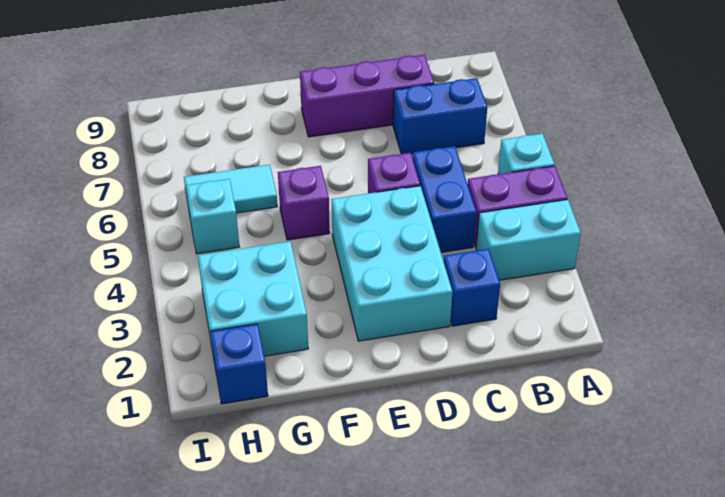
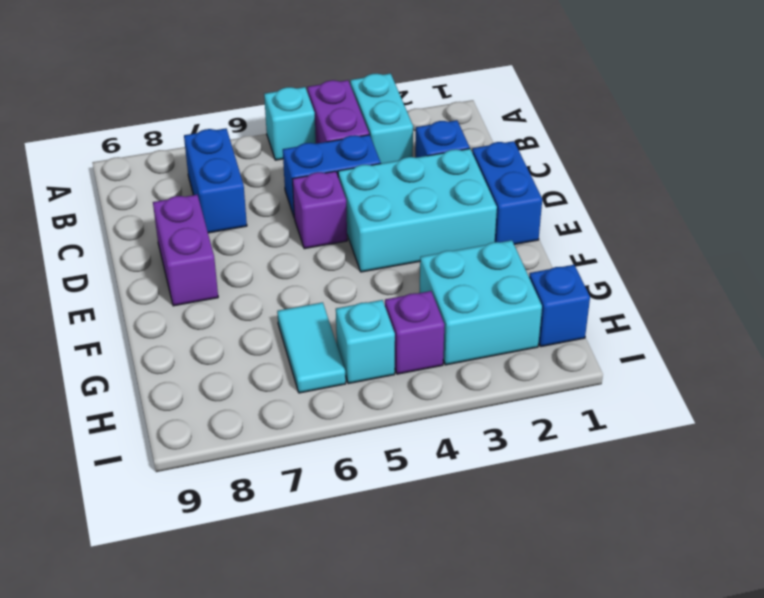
purple brick C8:E8 level 1 -> purple brick D8:E8 level 1
none -> blue brick D1:E1 level 1
purple brick F5 level 1 -> purple brick H4 level 1

